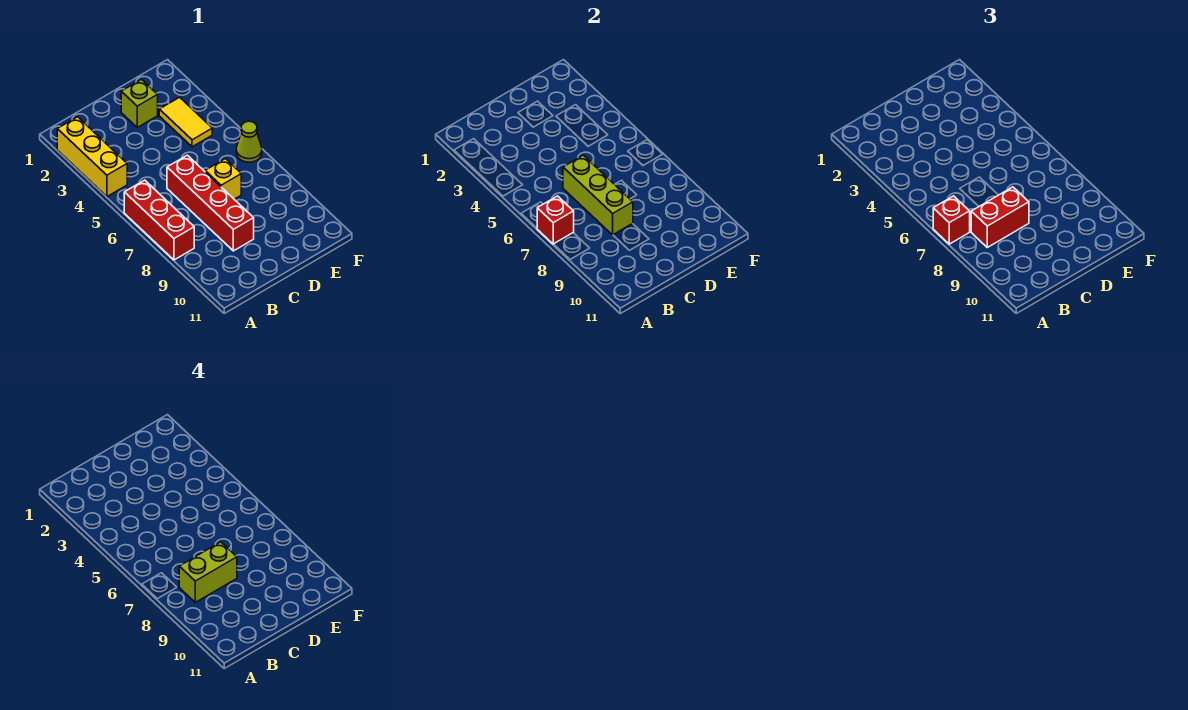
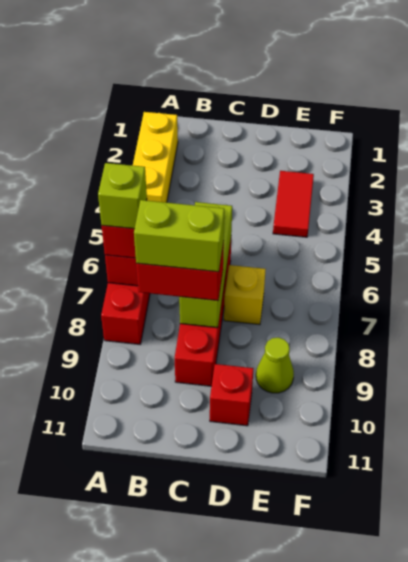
lime brick D2 level 1 -> lime brick A7 level 4
none -> red brick D10 level 1
yellow tile E3:E4 level 1 -> red tile E3:E4 level 1
lime cone F6 level 1 -> lime cone E9 level 1

